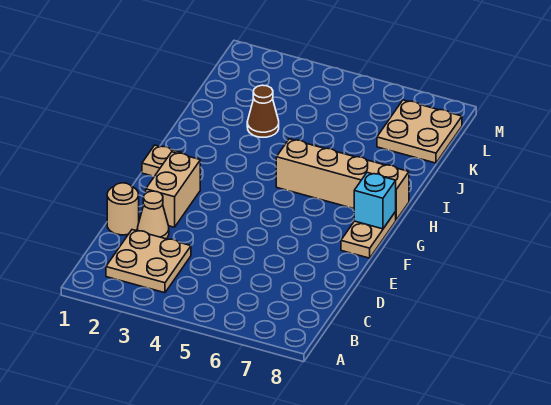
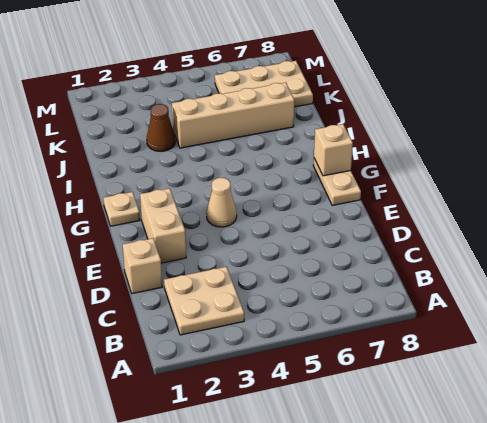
tan round brick D1 level 1 -> tan brick D1 level 1
tan cone D2 level 1 -> tan cone F4 level 1
cyan brick G8 level 2 -> tan brick G8 level 2
tan brick H5:H8 level 1 -> tan brick J4:J7 level 1
tan plate K7:L8 level 1 -> tan plate K6:L8 level 1

